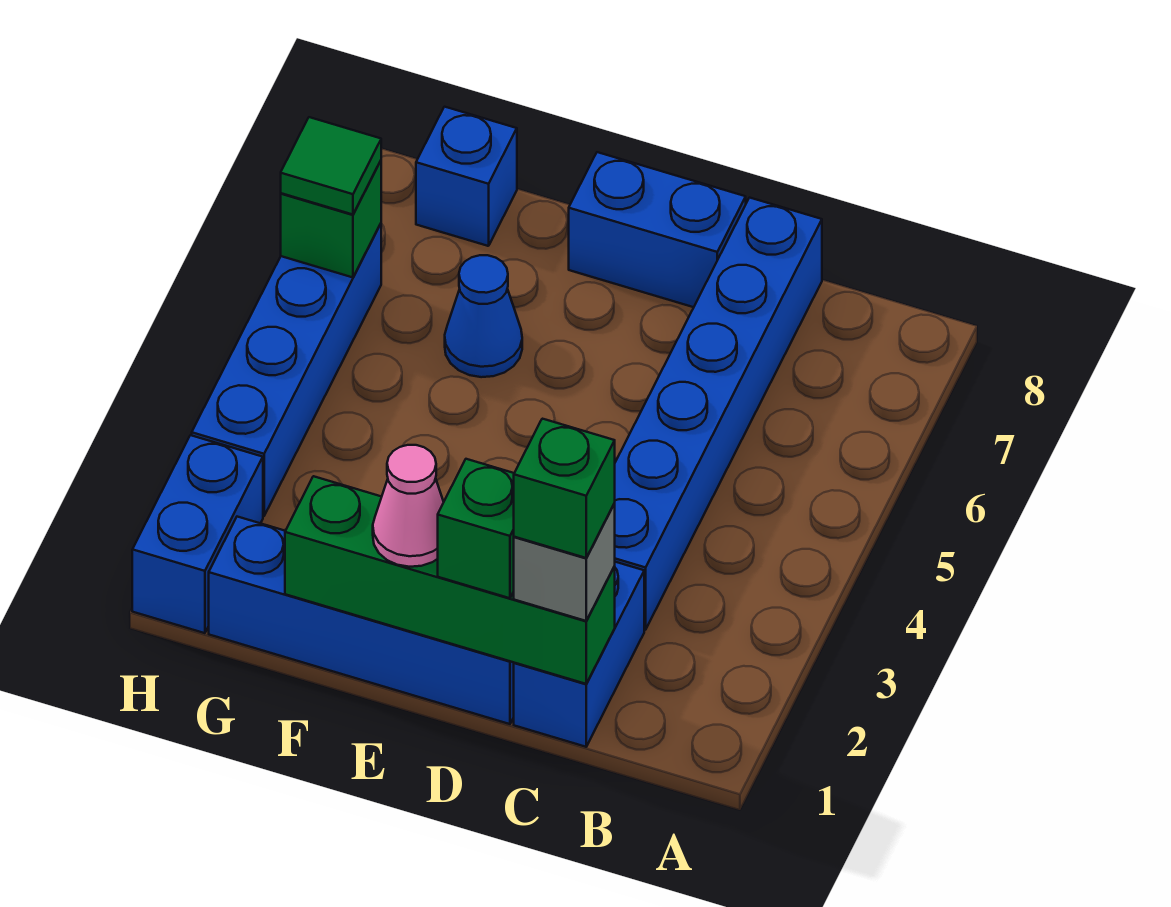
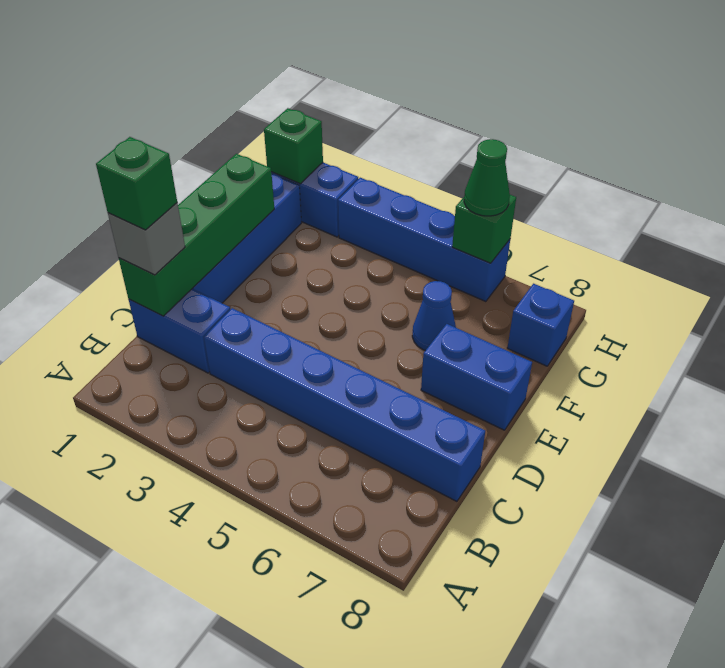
green brick D1 level 3 -> green brick H1 level 2
blue brick D8:E8 level 1 -> blue brick E7:E8 level 1
pink cone E1 level 3 -> none
green tile H6 level 3 -> green cone H6 level 3

